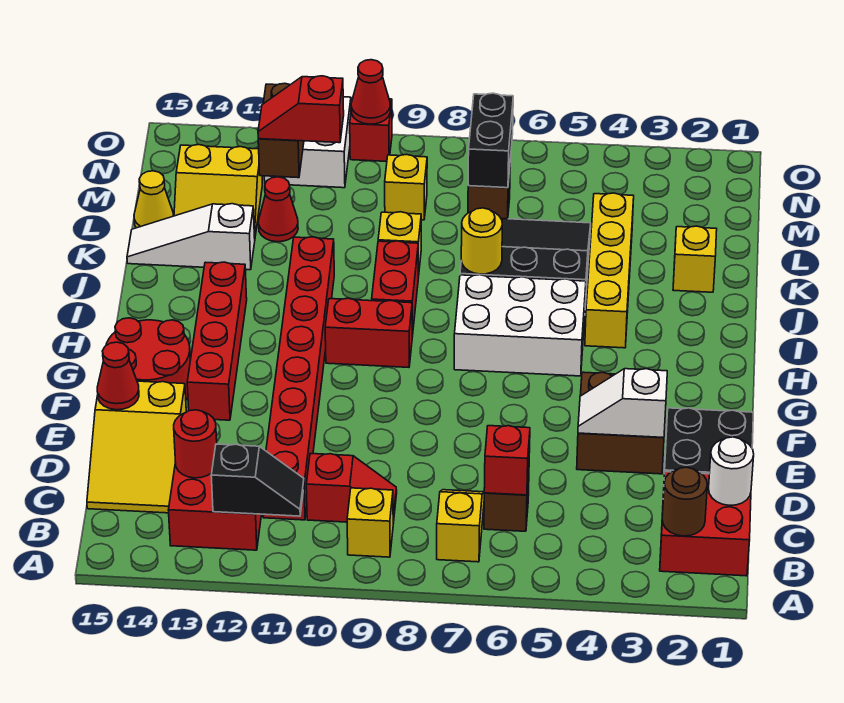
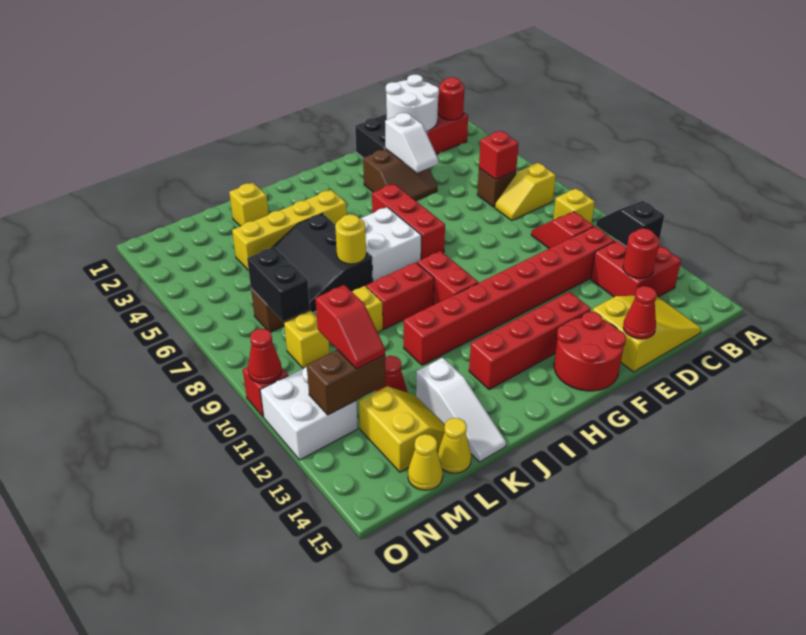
brown round brick B2 level 2 -> red round brick B2 level 2
white round brick C1 level 2 -> white round brick C1:D2 level 2
brown brick E3:F4 level 1 -> brown slope E3:F4 level 1 top 3
none -> red brick G5:G7 level 1
white brick H5:I7 level 1 -> white brick H6:I7 level 1
black brick M7:N7 level 2 -> black brick M7:M8 level 2
none -> yellow cone M15 level 1

